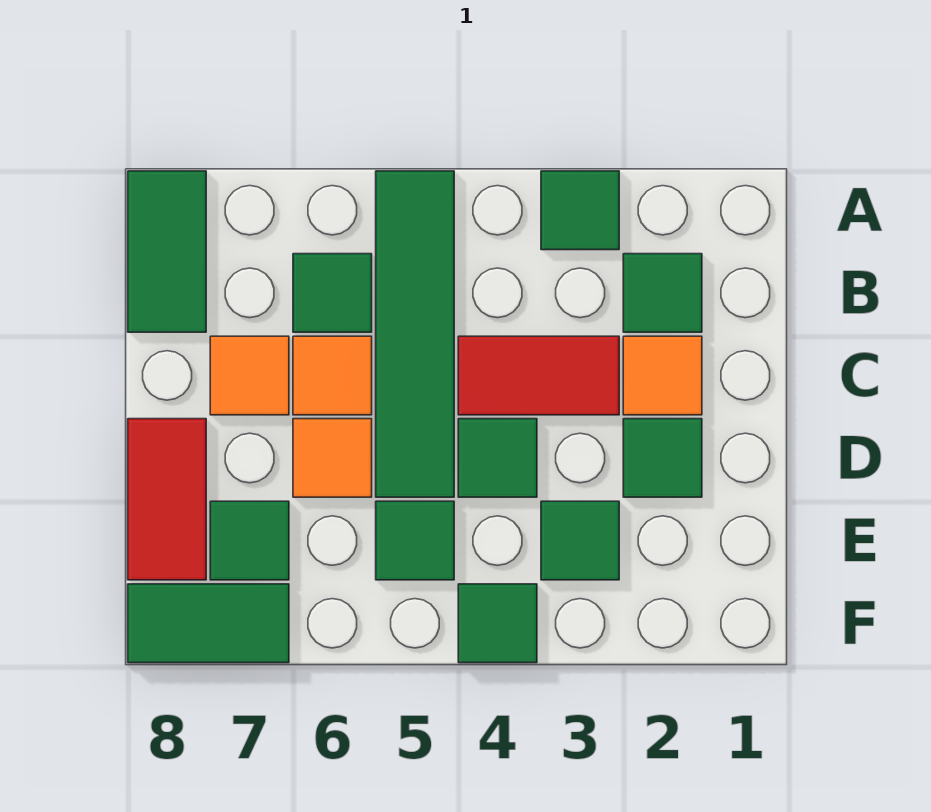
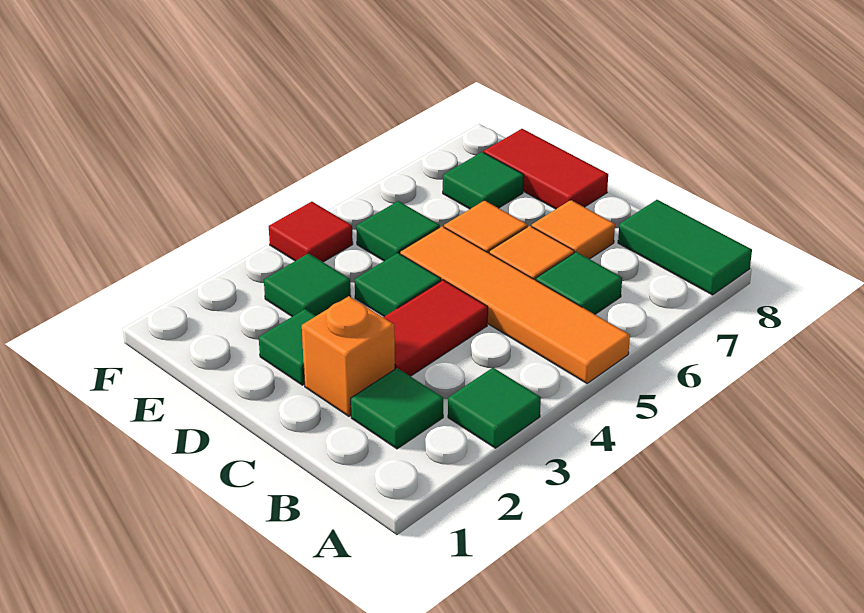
green tile A5:D5 level 1 -> orange tile A5:D5 level 1
orange tile C2 level 1 -> orange brick C2 level 1
green tile F4 level 1 -> red tile F4 level 1
green tile F7:F8 level 1 -> none

